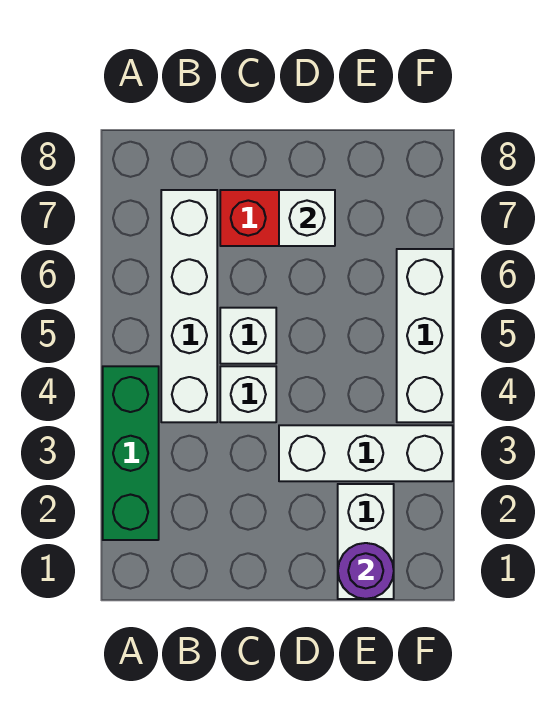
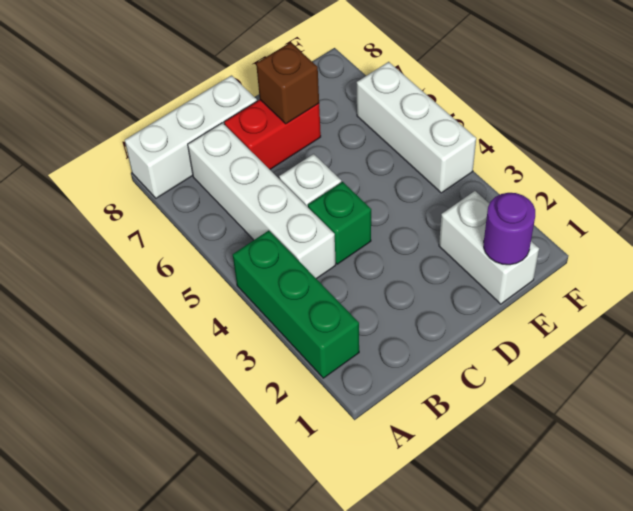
white brick C4 level 1 -> green brick C4 level 1
white brick D3:F3 level 1 -> white brick A8:C8 level 1
white brick D7 level 2 -> brown brick D7 level 2

